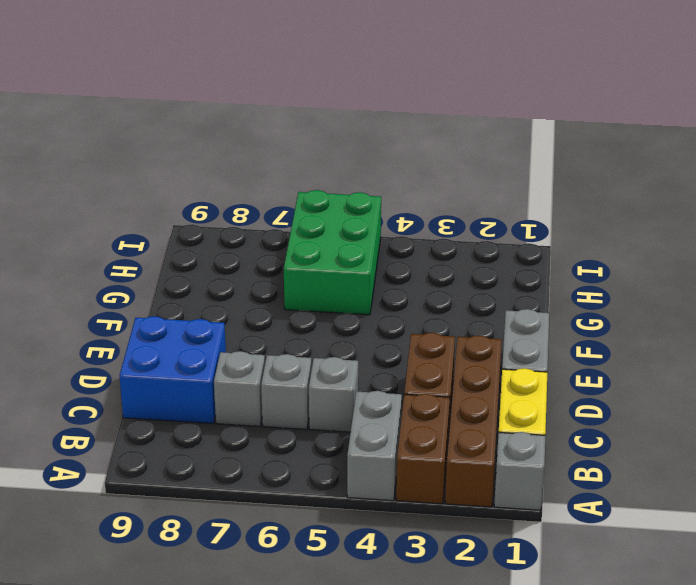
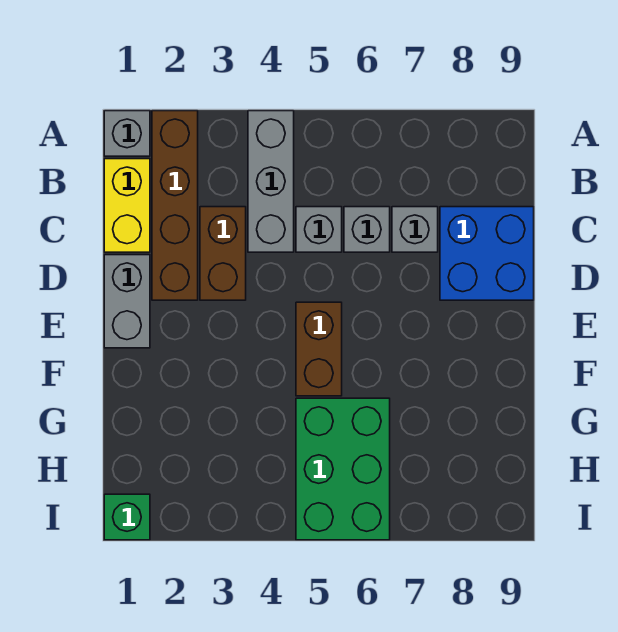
brown brick A3:B3 level 1 -> brown brick E5:F5 level 1
grey brick A4:B4 level 1 -> grey brick A4:C4 level 1
none -> green brick I1 level 1

